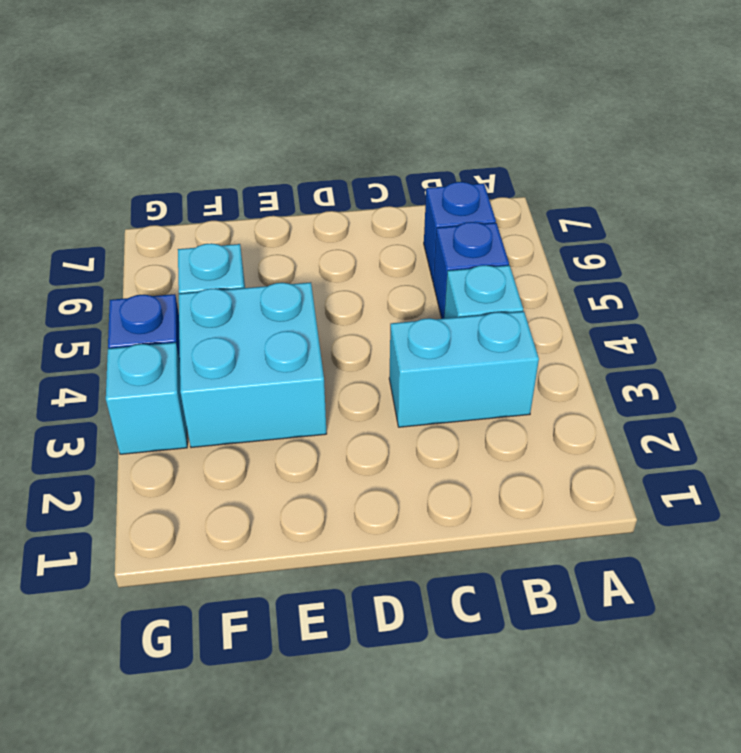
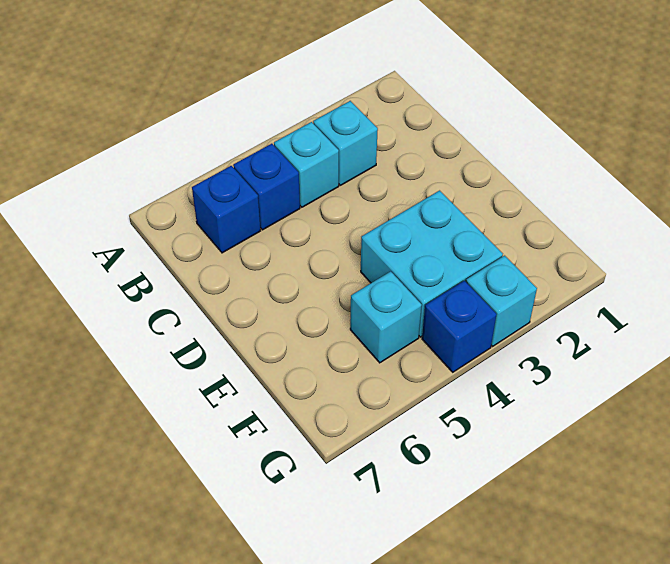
cyan brick B3:C3 level 1 -> cyan brick B3 level 1

